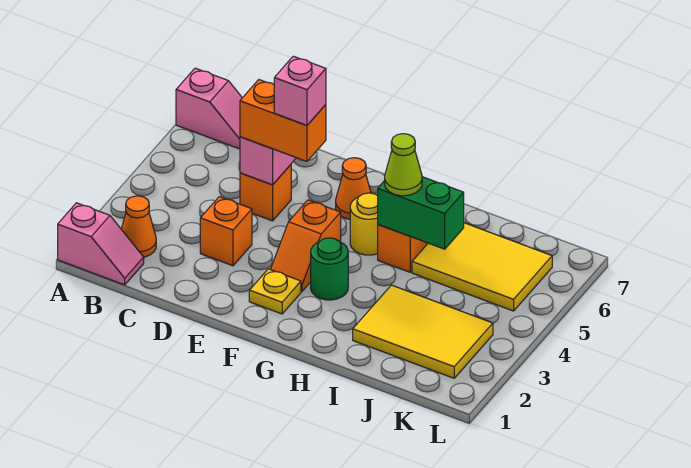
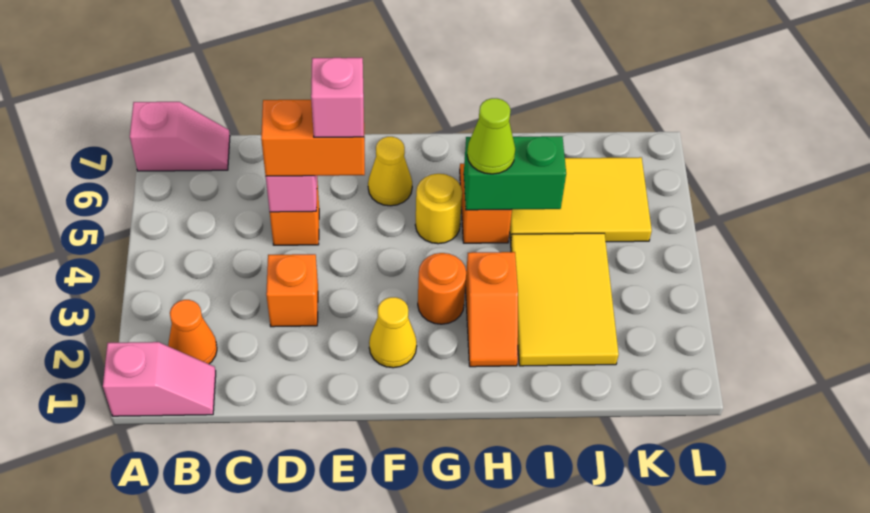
yellow plate F2 level 1 -> yellow cone F2 level 1
orange slope F3:F4 level 1 top 4 -> orange slope H2:H3 level 1 top 3
orange cone F6 level 1 -> yellow cone F6 level 1
green round brick G3 level 1 -> orange round brick G3 level 1
yellow tile I2:K3 level 1 -> yellow tile I2:J4 level 1

